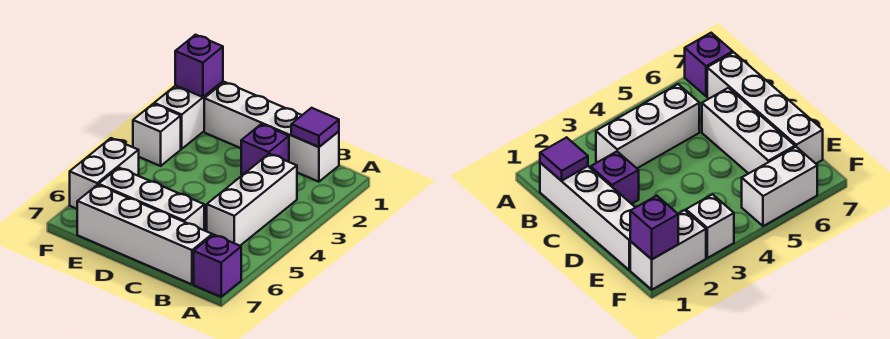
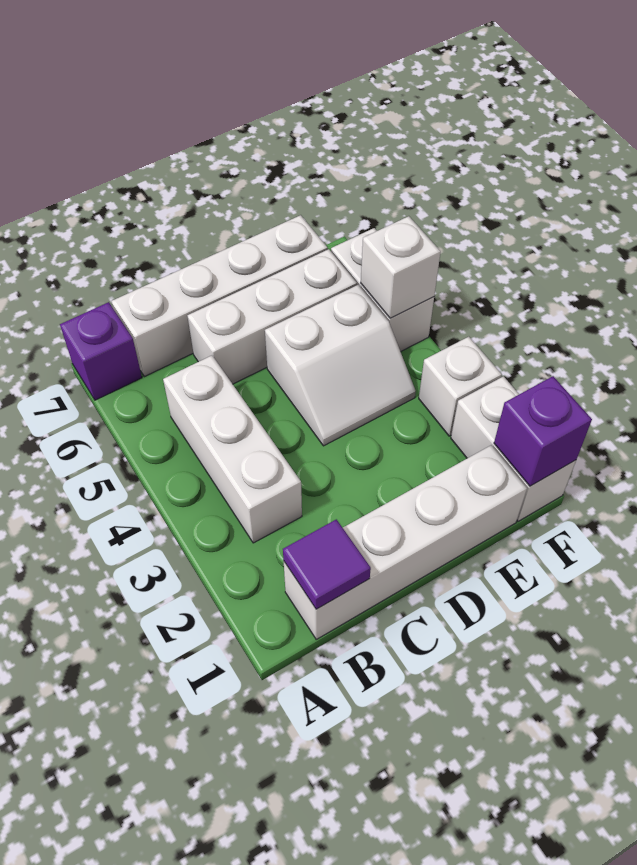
purple brick C2 level 1 -> none
none -> white slope D4:E5 level 1 top 5
none -> white brick F5 level 2

